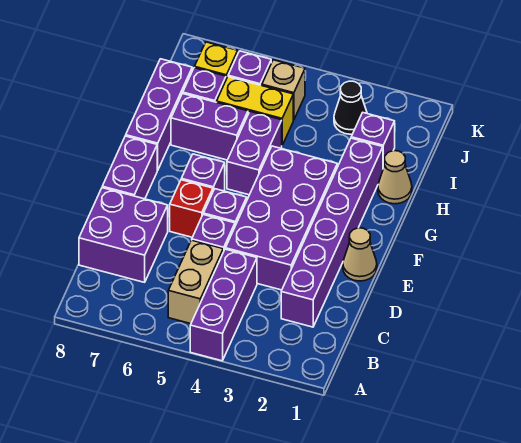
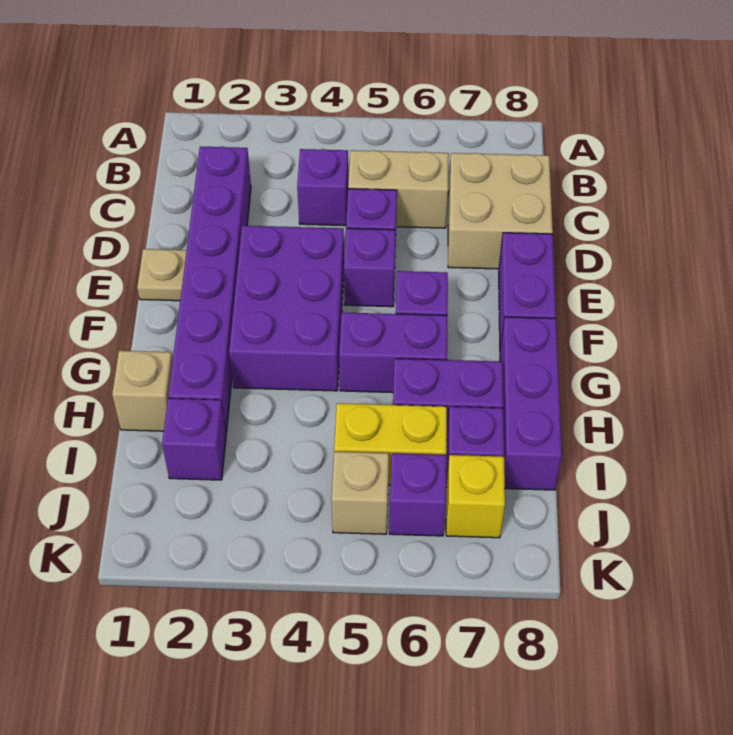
purple brick A4:C4 level 1 -> purple brick C4 level 1
tan brick B5:C5 level 1 -> tan brick C5:C6 level 1
purple brick C7:D8 level 1 -> tan brick C7:D8 level 1
purple brick D3:G4 level 1 -> purple brick E3:G4 level 1
tan cone E1 level 1 -> tan plate E1 level 1
red brick E6 level 1 -> none
purple brick G5:H5 level 1 -> purple brick G5:G6 level 1
tan cone H1 level 1 -> tan brick H1 level 1
black cone J3 level 1 -> none

